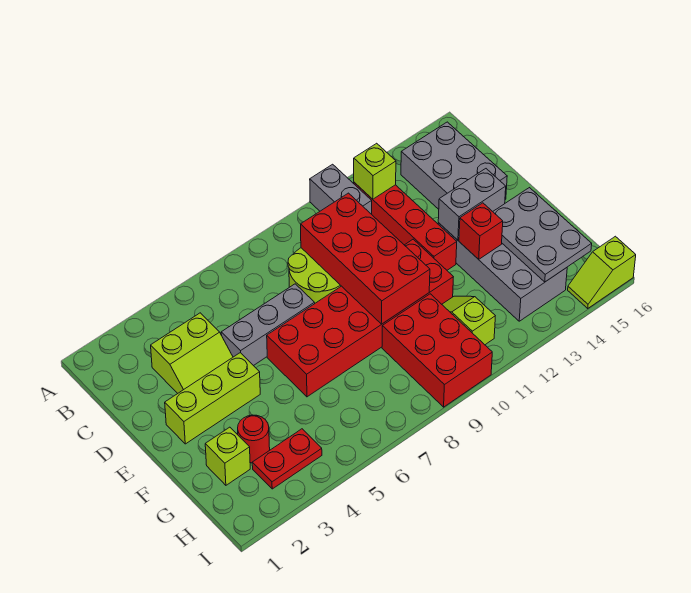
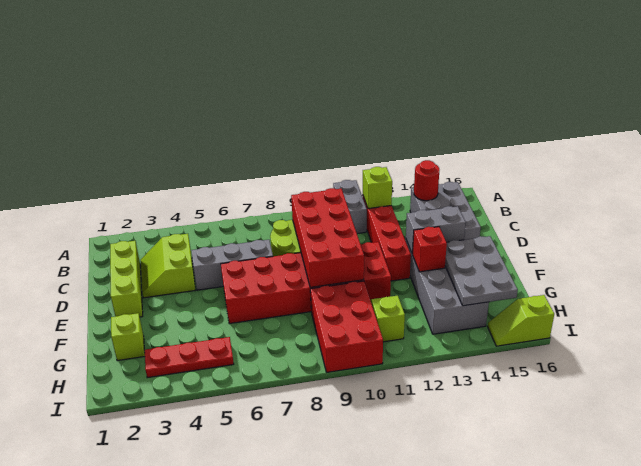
lime slope C3:D4 level 1 top C -> lime slope C3:D4 level 1 top 4
lime brick E2:E4 level 1 -> lime brick C2:E2 level 1
red round brick G3 level 1 -> red round brick B14 level 2
red plate H3:H4 level 1 -> red plate H3:H5 level 1

